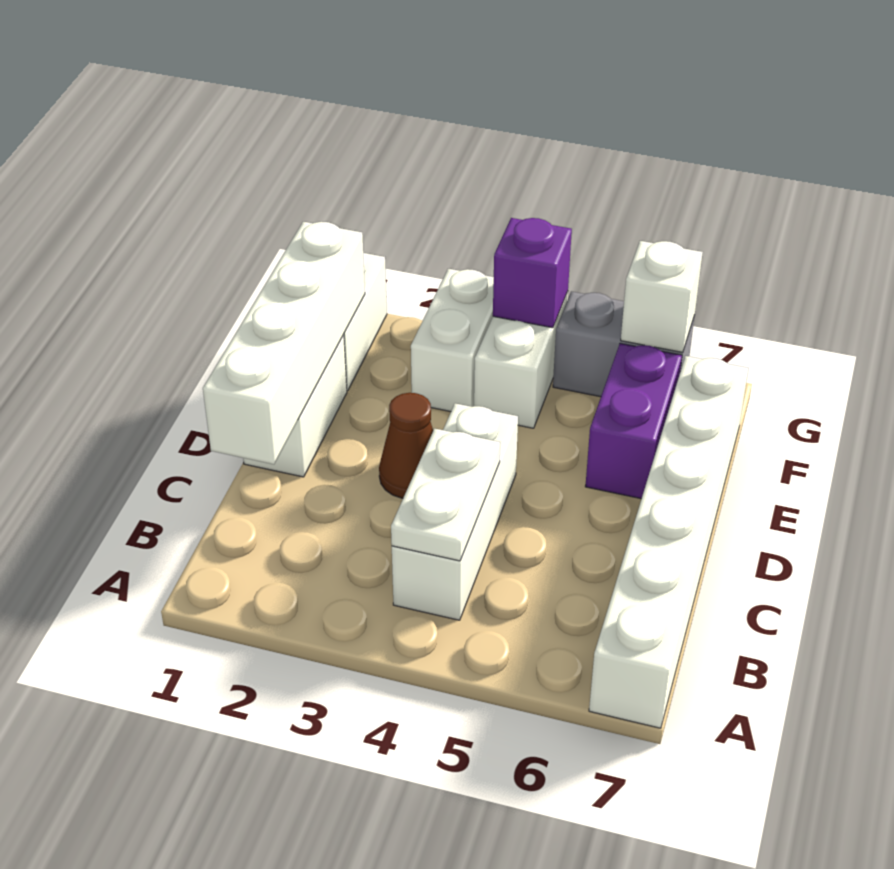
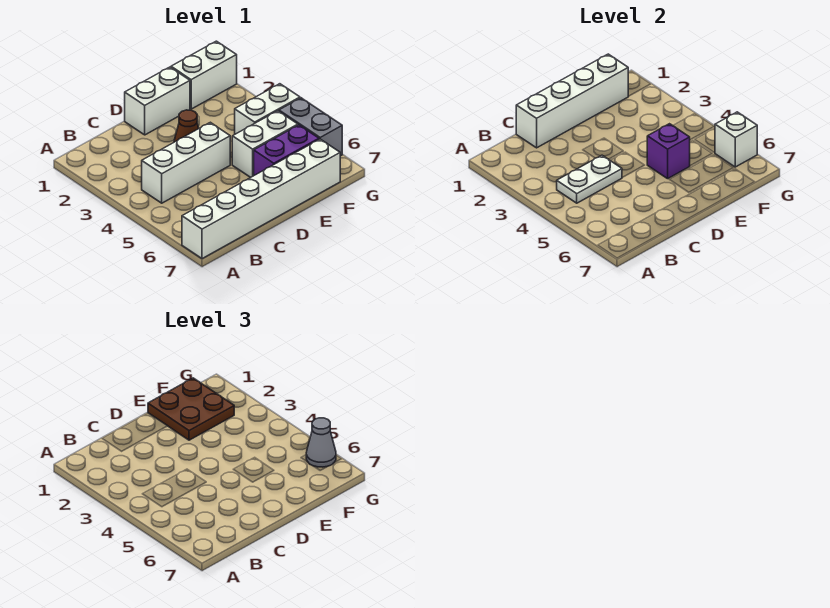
none -> brown plate E1:F2 level 3
white brick F3:G3 level 1 -> white brick E5:F5 level 1
purple brick G4 level 2 -> purple brick E5 level 2
none -> grey cone G6 level 3

